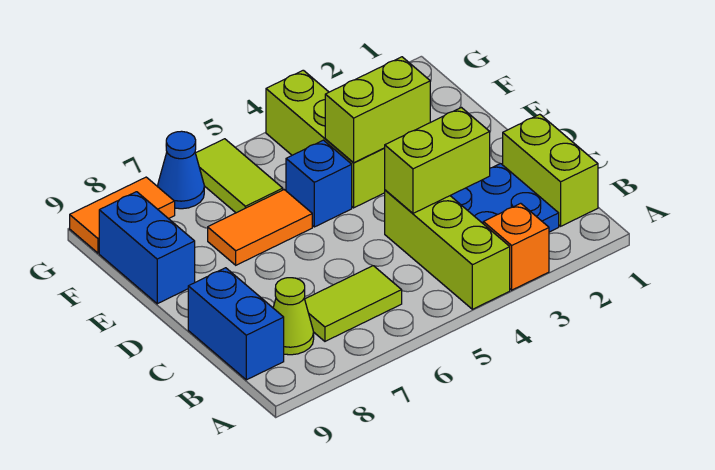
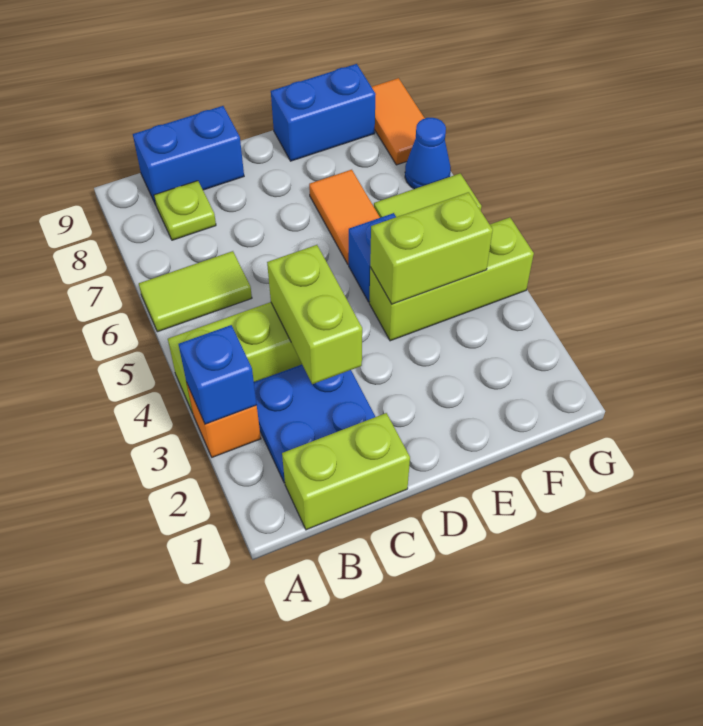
none -> blue brick A3 level 2
lime tile B6:B7 level 1 -> lime tile A6:B6 level 1
lime cone B8 level 1 -> lime plate B8 level 1
lime brick E3:E4 level 2 -> lime brick E4:F4 level 2

